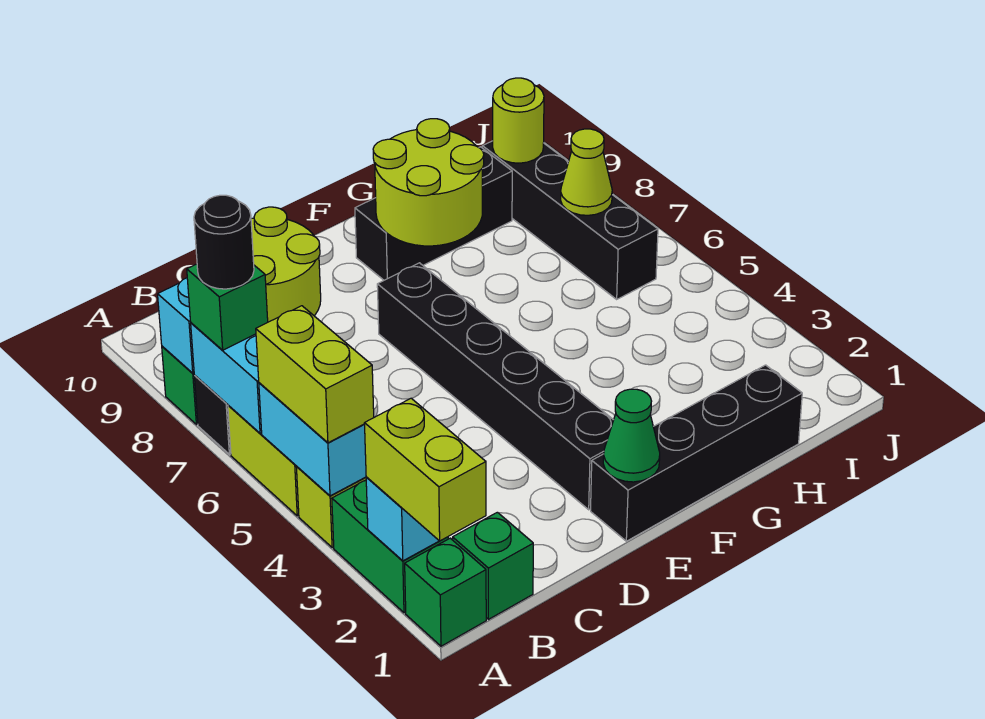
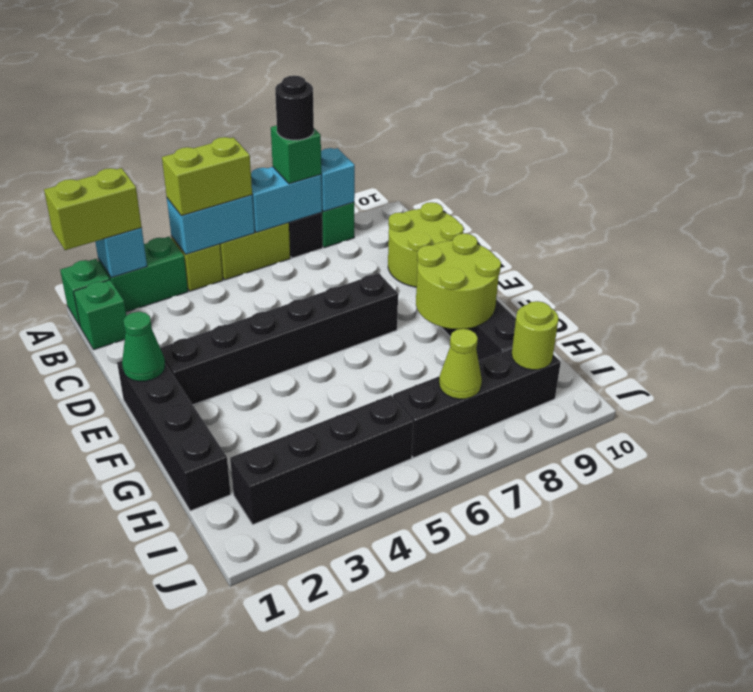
none -> black brick I2:I5 level 1

